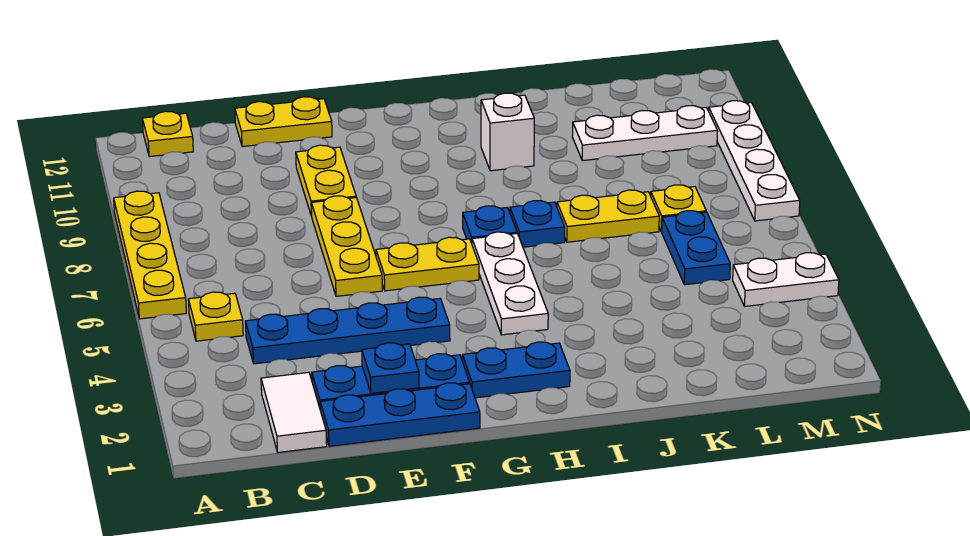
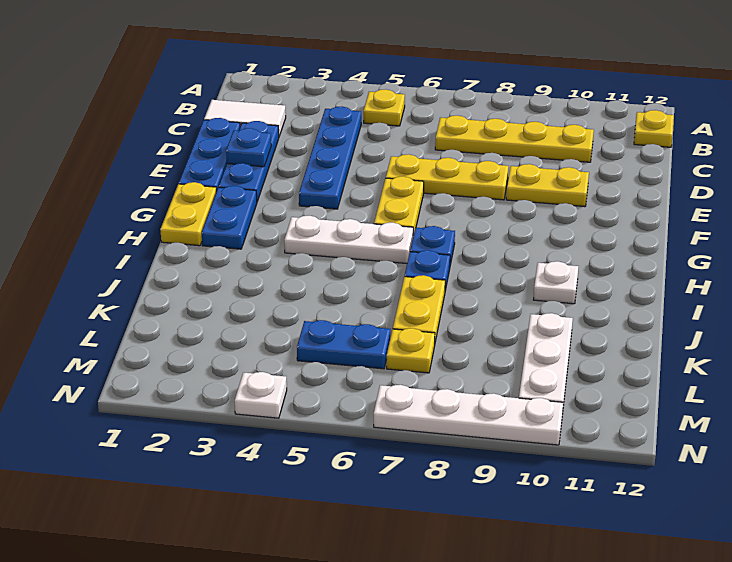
yellow plate A6:A9 level 1 -> yellow plate C7:C10 level 1
yellow plate D12:E12 level 1 -> yellow plate G1:H1 level 1
white brick I10 level 1 -> white plate I10 level 1
white plate M4:N4 level 1 -> white plate N4 level 1

